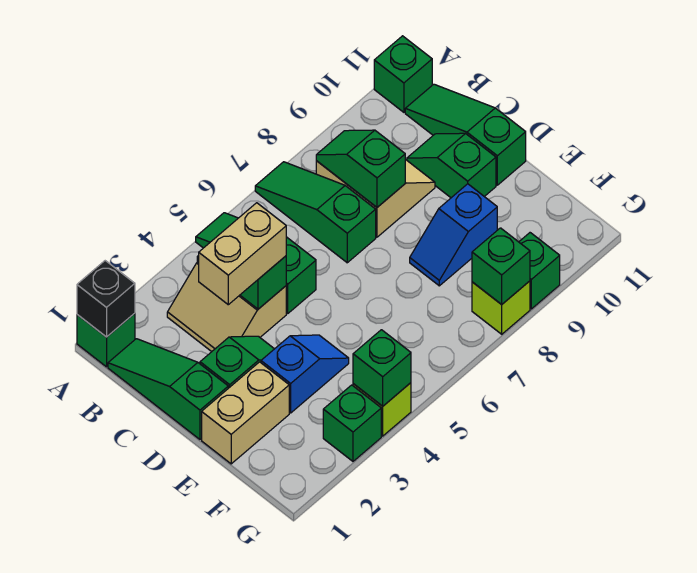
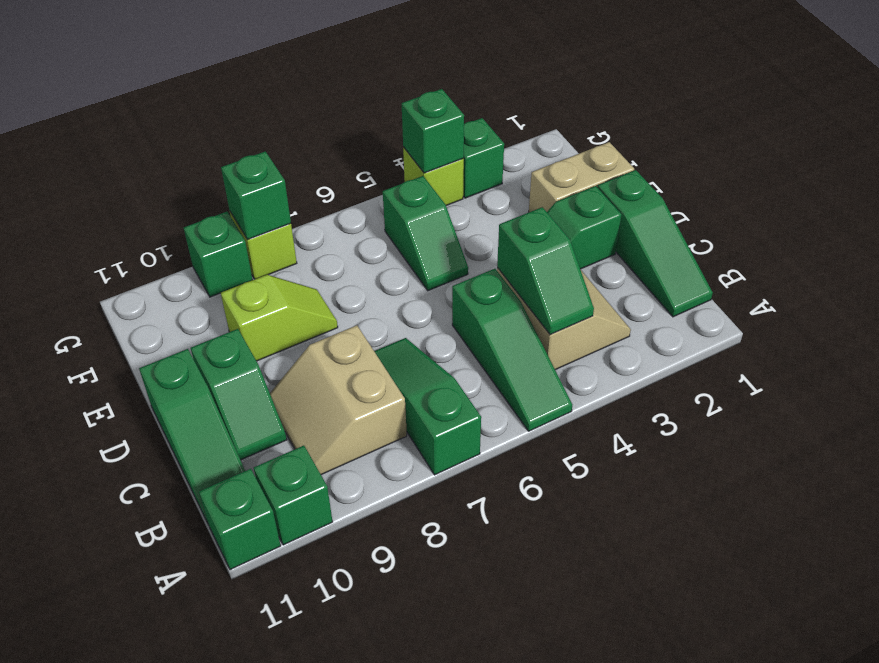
green brick A1 level 1 -> green brick A10 level 1
black brick A1 level 2 -> none
green slope A7:C7 level 1 top C -> green slope A7:C7 level 1 top A
green slope B8:C8 level 2 top C -> green slope E5:F5 level 1 top F
tan brick C3:C4 level 3 -> none
blue slope E3:E4 level 1 top 3 -> none
blue slope E8:E9 level 1 top 9 -> lime slope E8:E9 level 1 top 9

